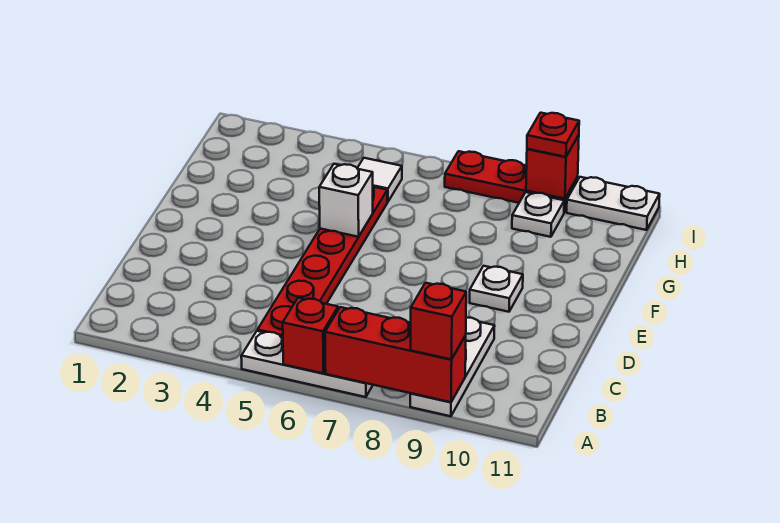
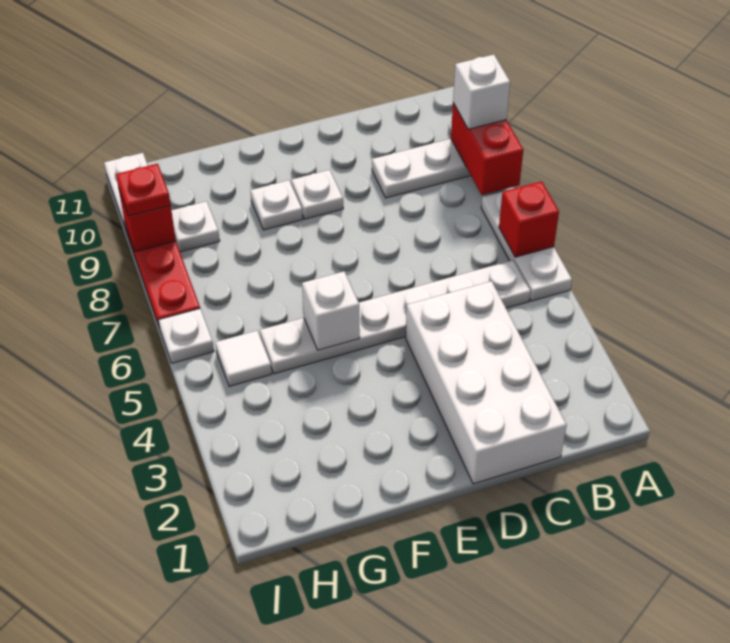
red brick A7:A9 level 2 -> red brick A8:A9 level 2
red brick A9 level 3 -> white brick A9 level 3
red plate B5:G5 level 1 -> white plate B5:G5 level 1
none -> white brick C1:D4 level 1
none -> white plate F9 level 1
none -> white plate I6 level 1

